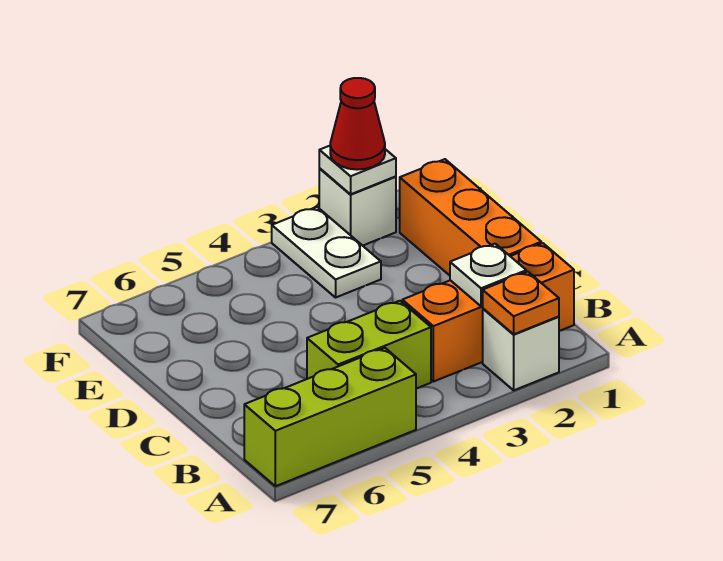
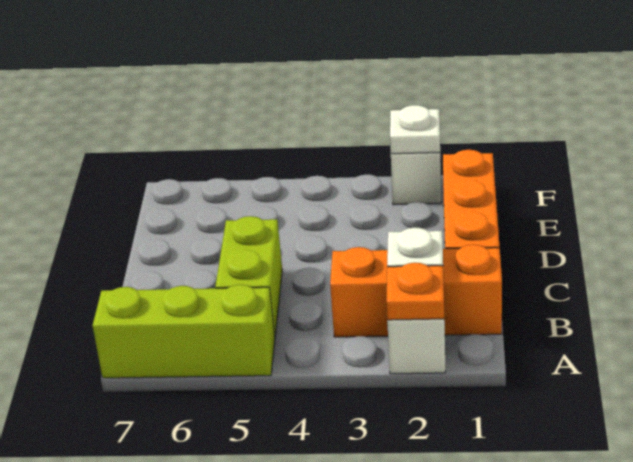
lime brick B4:B5 level 1 -> lime brick B5:C5 level 1
white plate E3:F3 level 1 -> none
red cone F2 level 3 -> none

